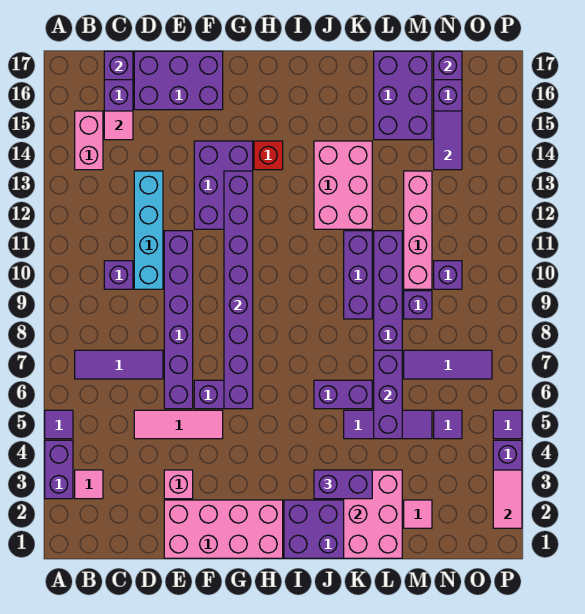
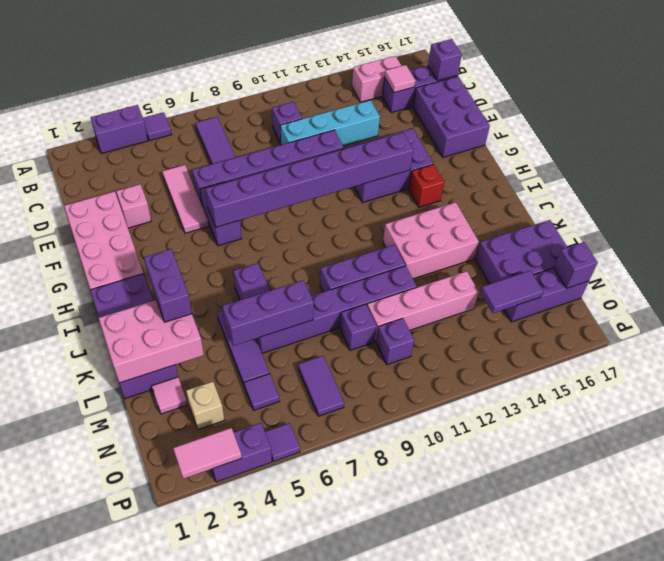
pink tile B3 level 1 -> none
purple tile M7:O7 level 1 -> purple tile N7:O7 level 1
none -> tan brick N3 level 1

